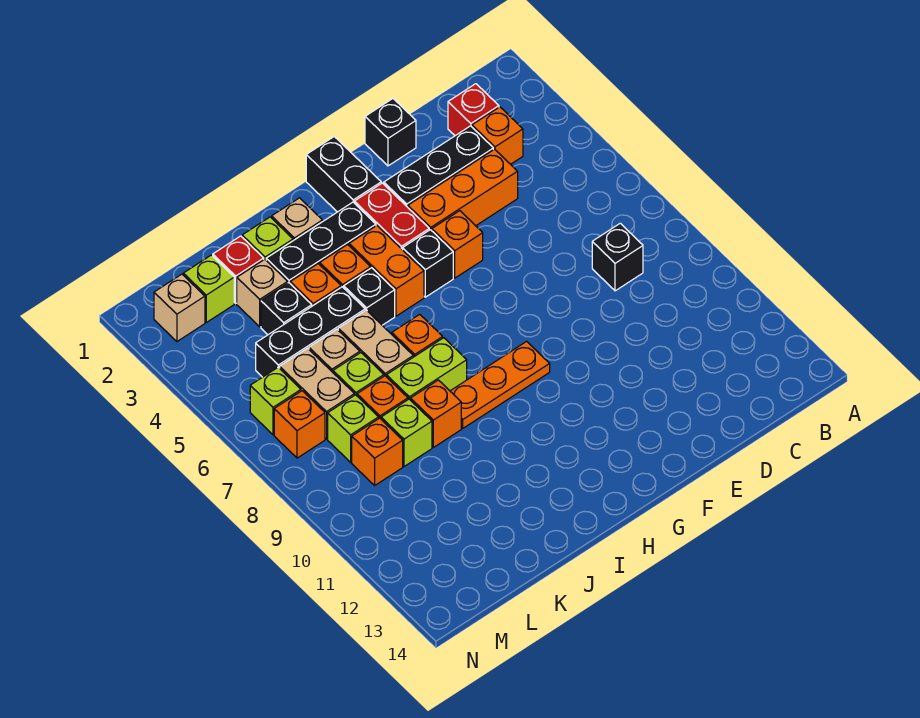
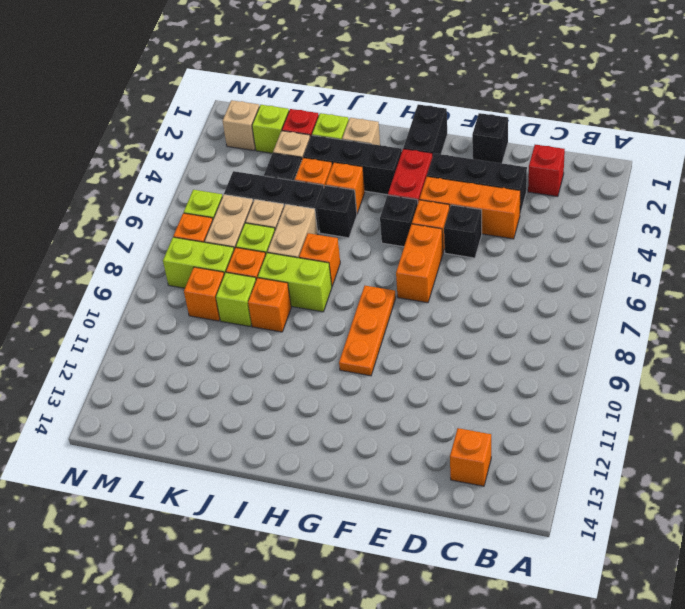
orange brick C3 level 1 -> orange brick C13 level 1
black brick C8 level 1 -> black brick E5 level 1
orange plate G9:I9 level 1 -> orange plate G8:G10 level 1
orange brick H4:H5 level 1 -> orange brick F6:F7 level 1
lime brick L8 level 1 -> lime brick L8:M8 level 1

